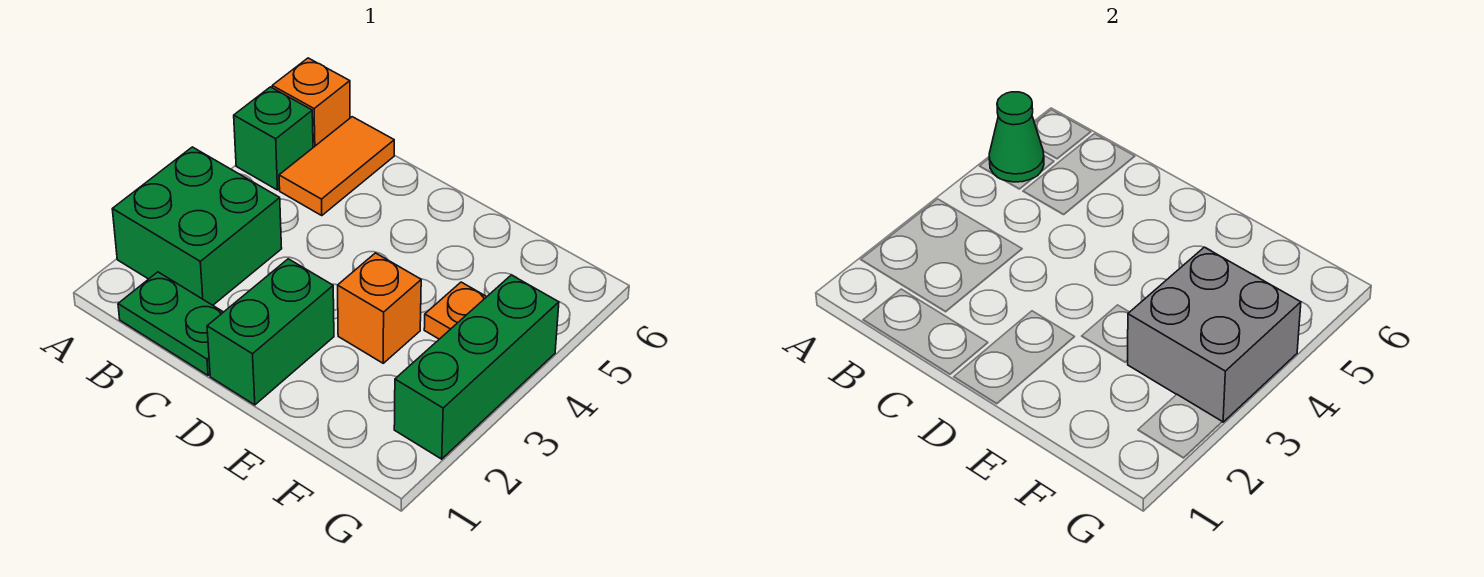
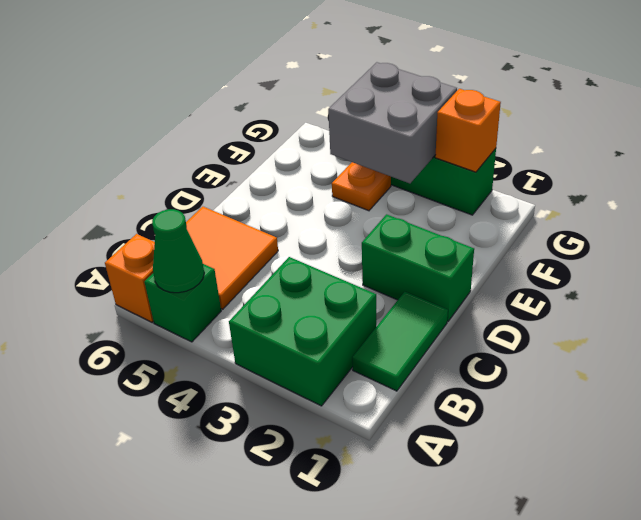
green plate B1:C1 level 1 -> green tile B1:C1 level 1
orange tile B5:B6 level 1 -> orange tile B5:C6 level 1
orange brick E3 level 1 -> orange brick G2 level 2

